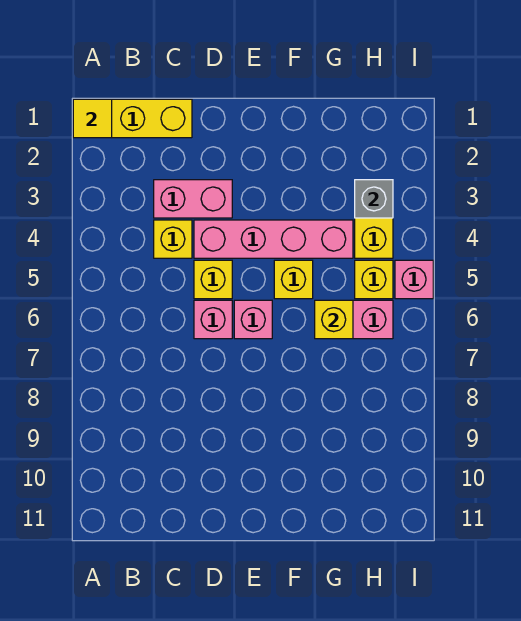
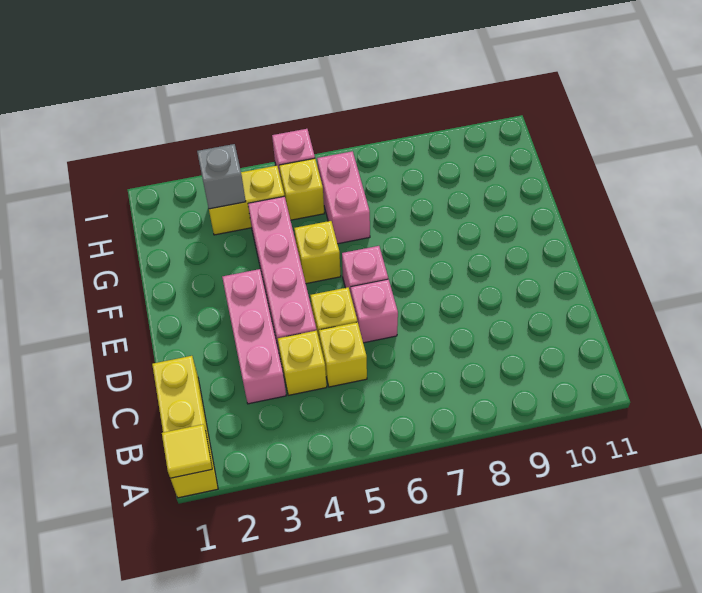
pink brick C3:D3 level 1 -> pink brick C3:E3 level 1
yellow brick G6 level 2 -> yellow brick C5 level 1

